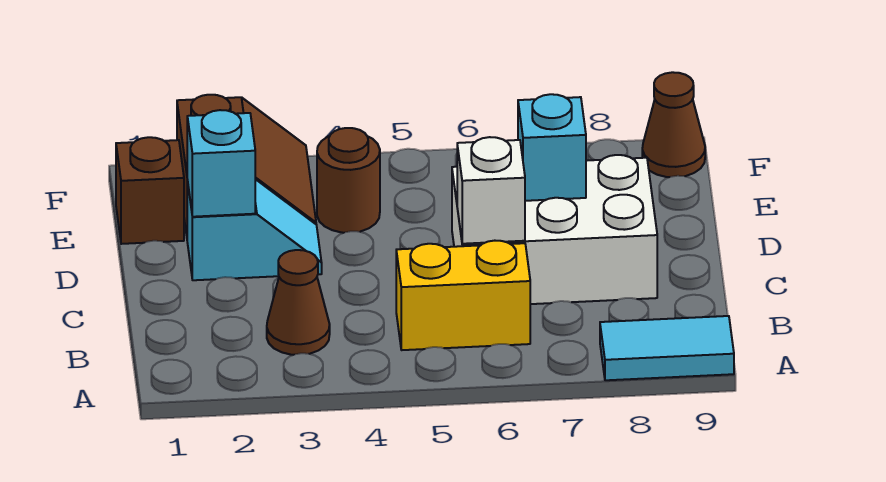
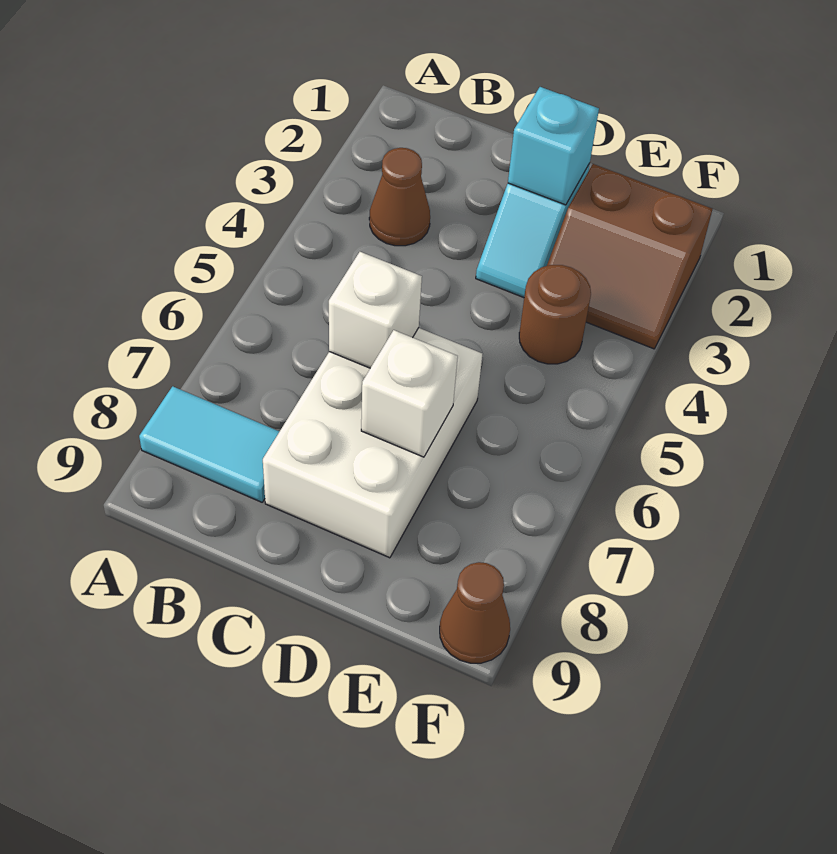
cyan tile A8:A9 level 1 -> cyan tile A8:B8 level 1
yellow brick B5:B6 level 1 -> none
cyan brick D7 level 2 -> white brick D7 level 2
brown brick E1 level 1 -> none

